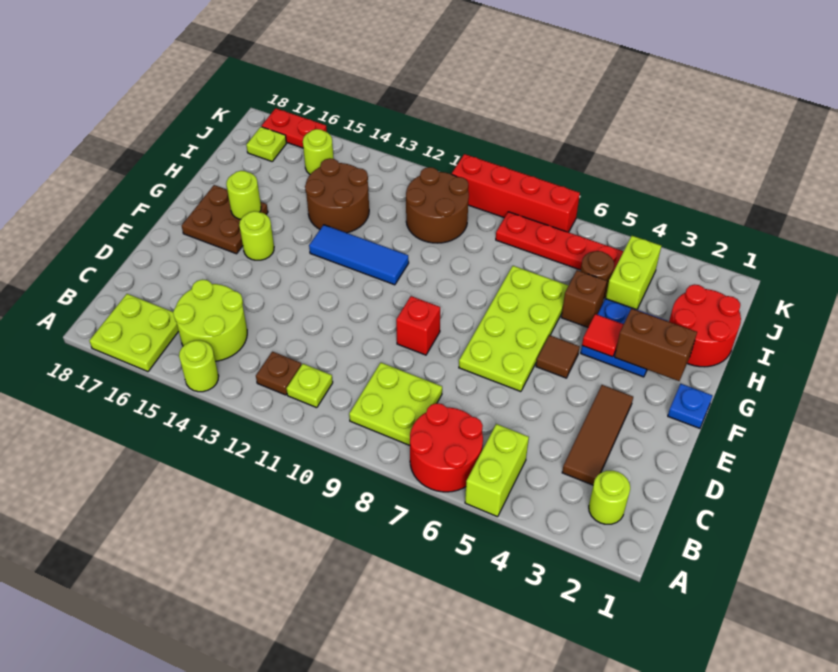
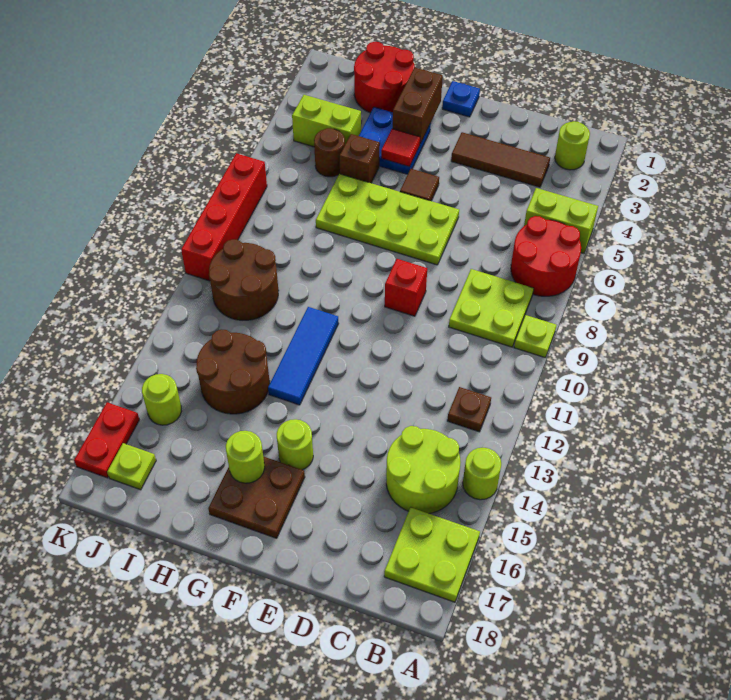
lime plate B11 level 1 -> lime plate A9 level 1
red plate J5:J8 level 1 -> none

